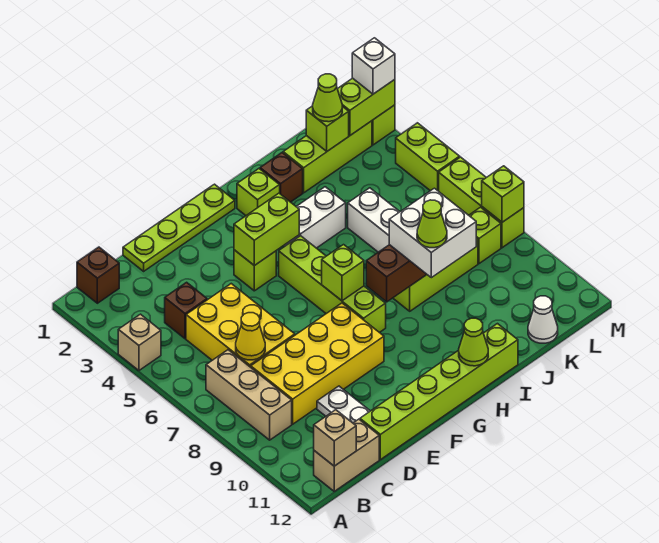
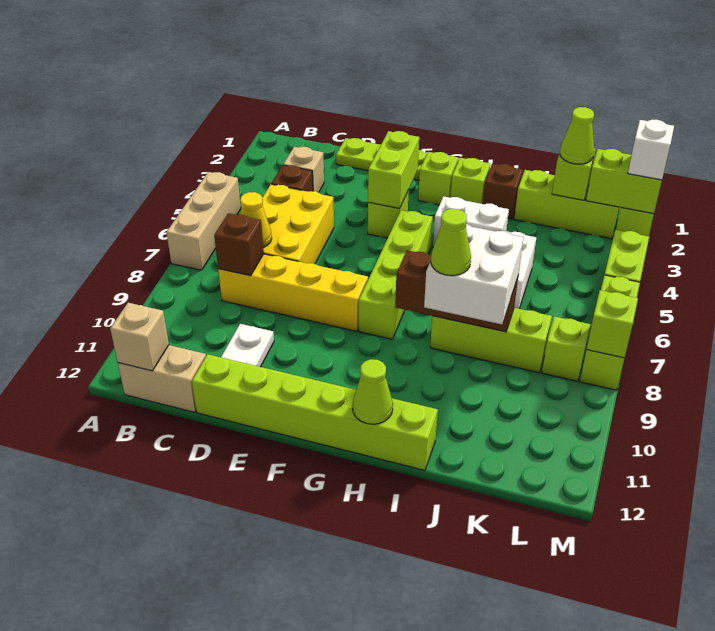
tan brick A4 level 1 -> tan brick C3 level 1
brown brick B1 level 1 -> brown brick C8 level 2
tan brick B7:B9 level 1 -> tan brick A5:A7 level 1
yellow brick C8:F9 level 1 -> yellow brick C8:F8 level 1
lime brick F4:G4 level 2 -> lime brick F3:F4 level 2
lime brick G7 level 2 -> lime brick G2 level 1
white cone K12 level 1 -> none

